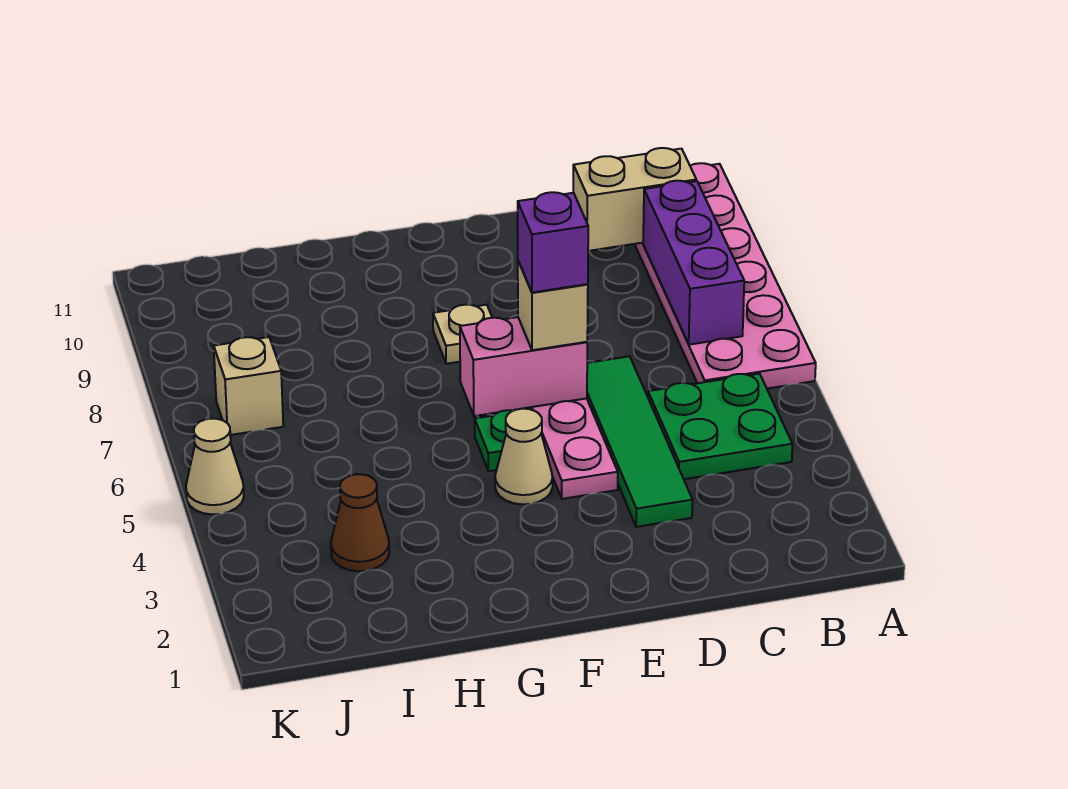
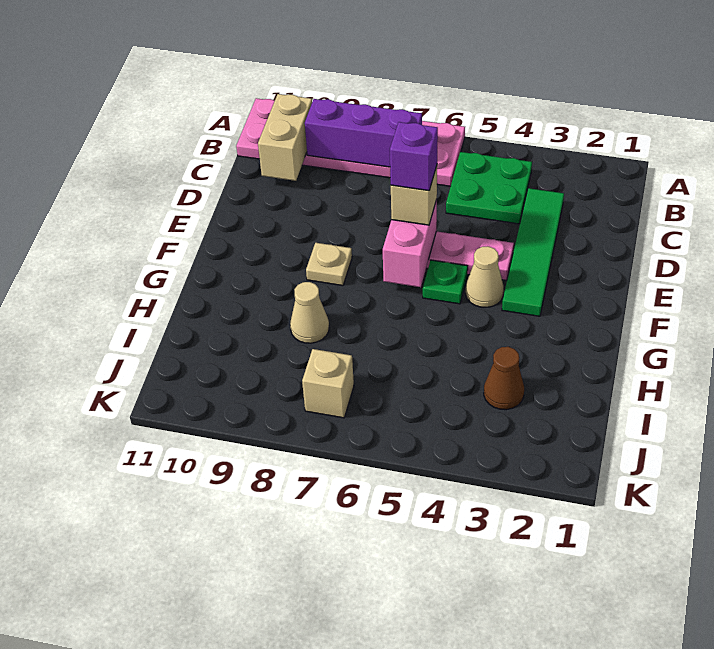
green tile D3:D6 level 1 -> green tile C3:F3 level 1
tan cone K5 level 1 -> tan cone H8 level 1

